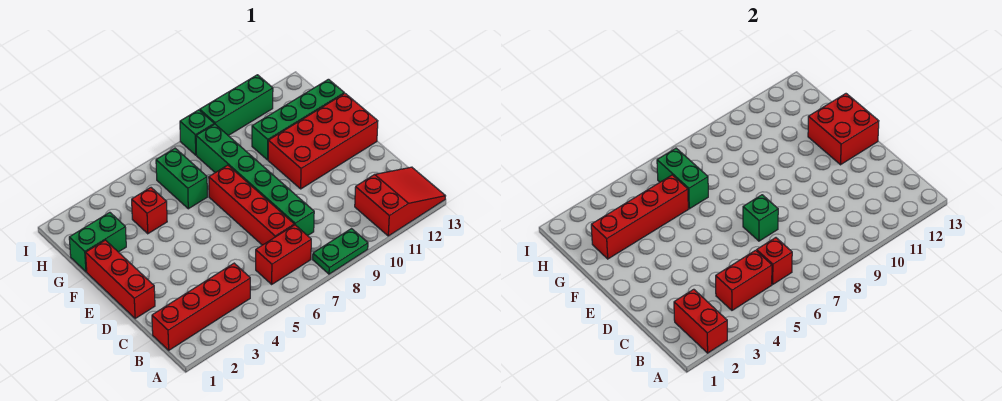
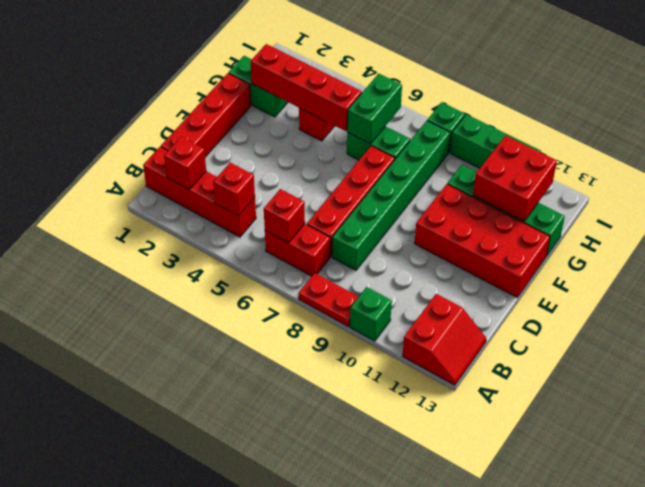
red brick A2:B2 level 2 -> red brick B2 level 2
green plate A8:A9 level 1 -> red plate A8:A9 level 1
red slope A11:B13 level 1 top 11 -> red slope A12:B13 level 1 top 12
red brick B4:B5 level 2 -> red brick B4 level 2
red brick D1:F1 level 1 -> red brick C1:F1 level 1
green brick D7 level 2 -> green brick A10 level 1
red brick E12:F13 level 2 -> red brick G11:H12 level 2
green brick G6:H6 level 1 -> green brick G6:G7 level 1

